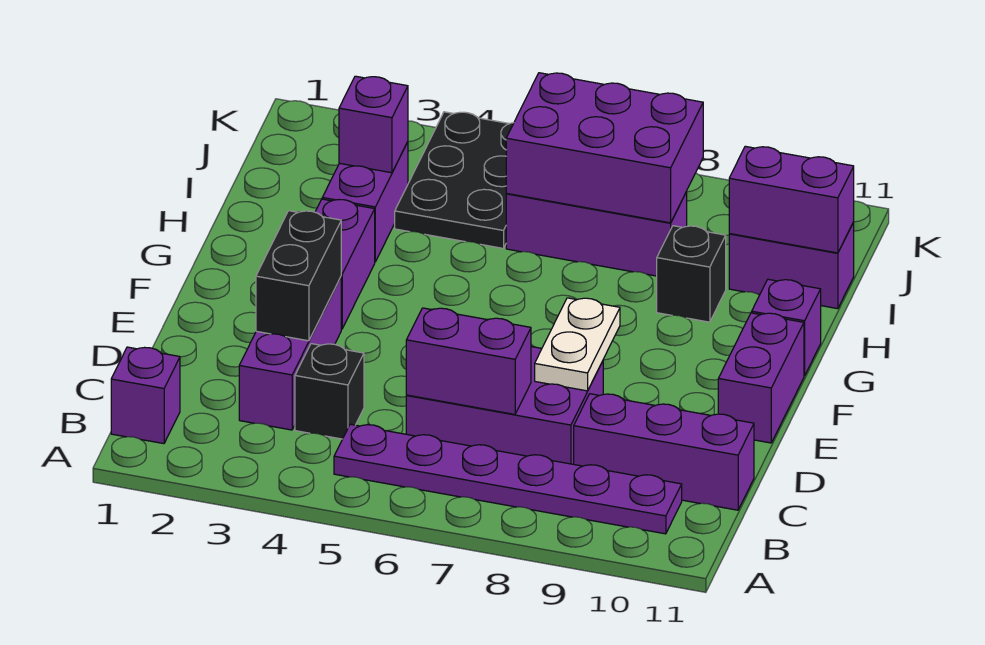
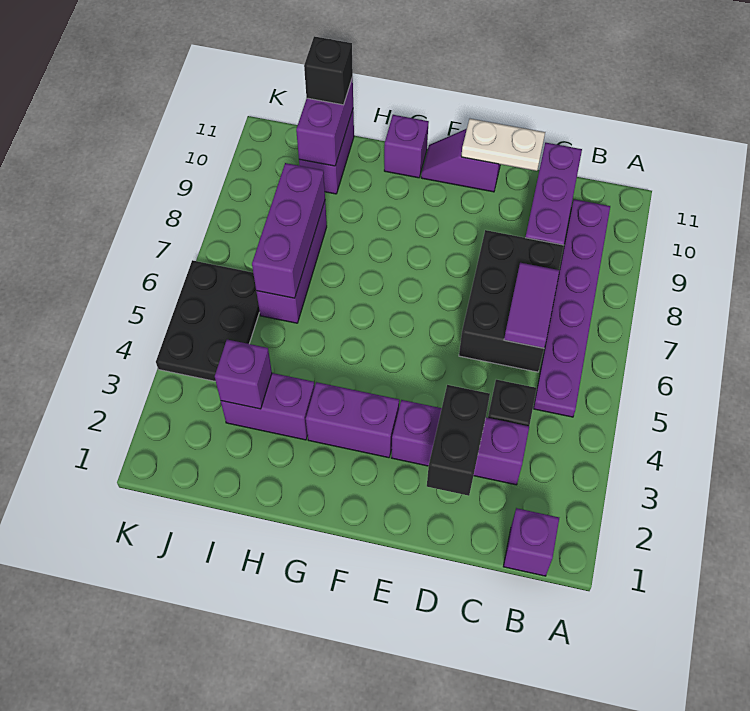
purple brick C6:D8 level 1 -> black brick C6:D8 level 1
purple brick C6:C7 level 2 -> purple tile C6:C7 level 2
black brick D3:E3 level 2 -> black brick D2:D3 level 2
white plate D8:E8 level 2 -> white plate D11:E11 level 2
purple brick E11:F11 level 1 -> purple slope E11:F11 level 1 top E
black brick H9 level 1 -> black brick I11 level 3
black plate I4:K5 level 1 -> black plate J4:K6 level 1
purple brick I6:J8 level 2 -> purple brick I6:I8 level 2

